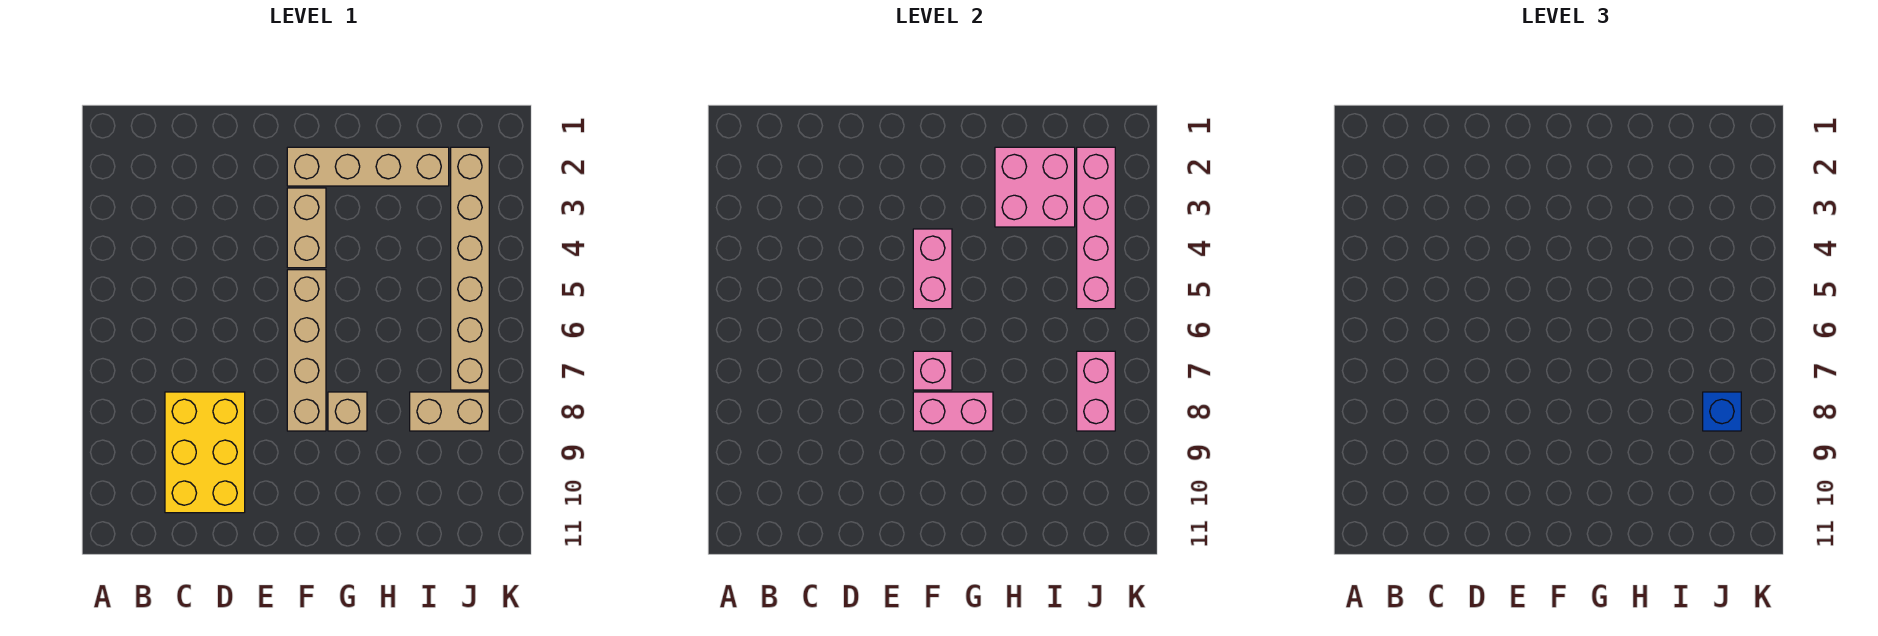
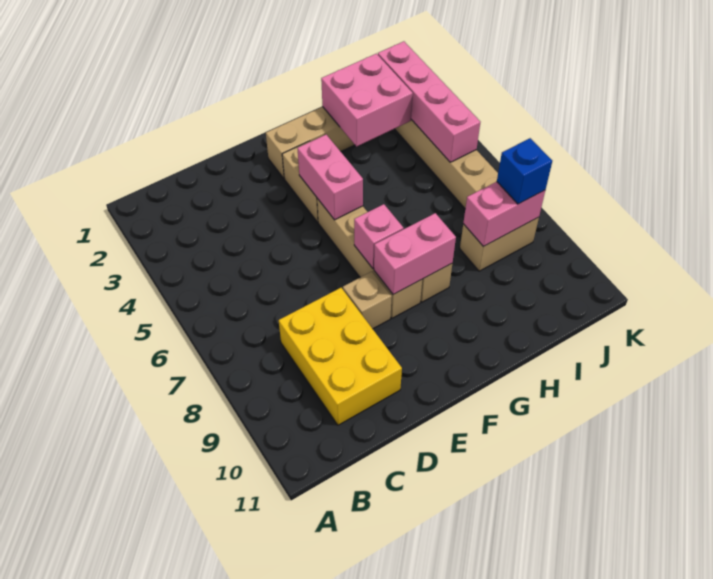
none -> tan brick E8 level 1
pink brick J7:J8 level 2 -> pink brick I8:J8 level 2

